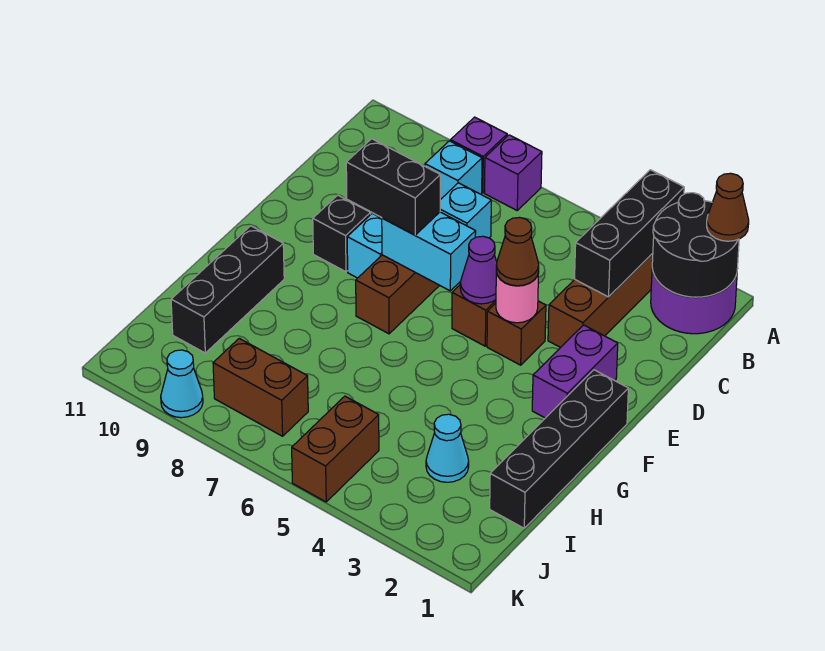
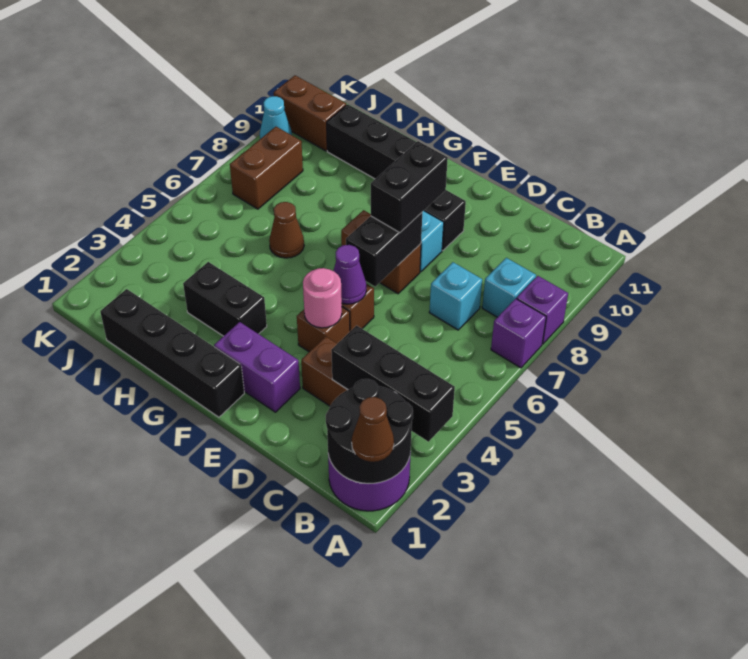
brown cone E4 level 3 -> brown cone H6 level 1
cyan brick E6:E7 level 2 -> black brick E6:E7 level 2
none -> black brick G3:H3 level 1
cyan cone I3 level 1 -> none
brown brick J5:K5 level 1 -> brown brick J10:K10 level 1

